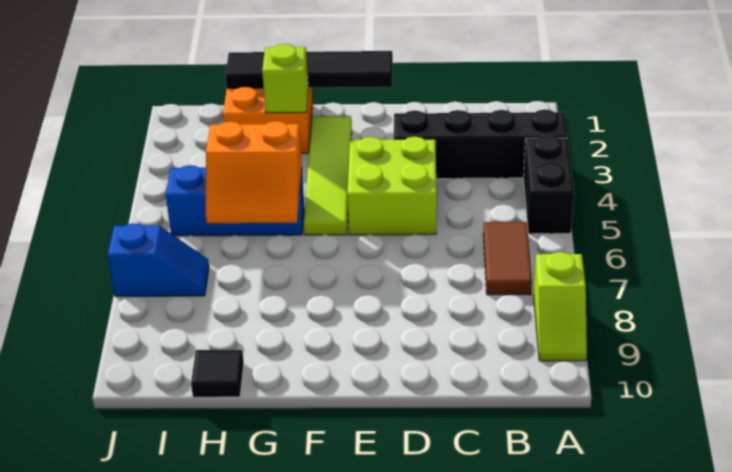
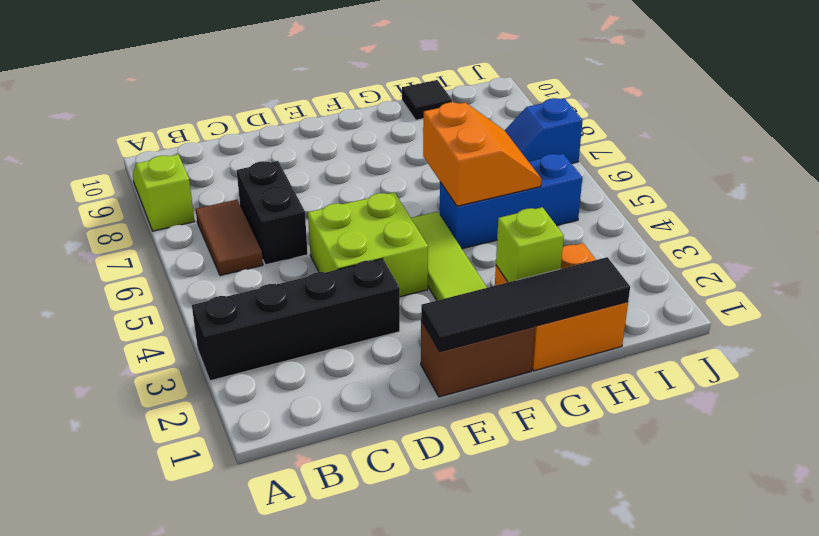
black brick A4:A5 level 1 -> black brick C6:C7 level 1
none -> brown brick E1:F1 level 1
orange slope G5:H6 level 2 top 5 -> orange slope G5:H6 level 2 top G

